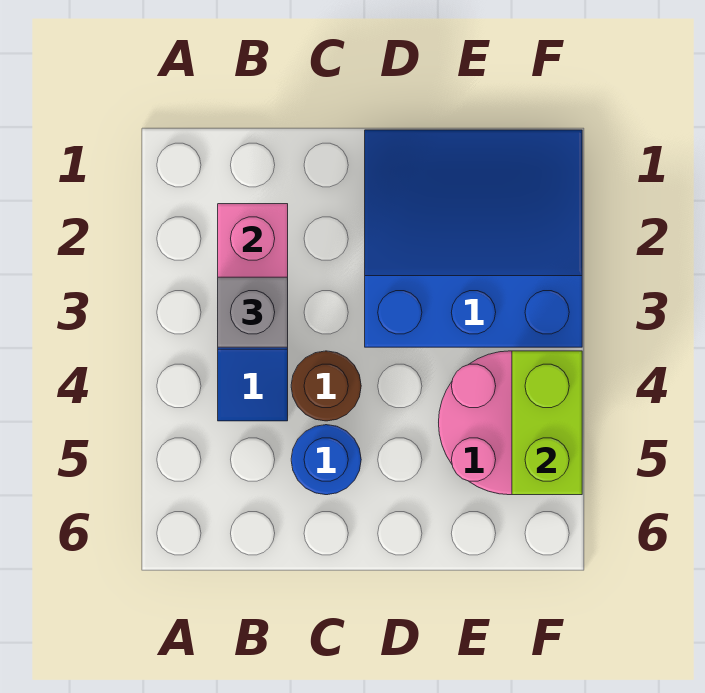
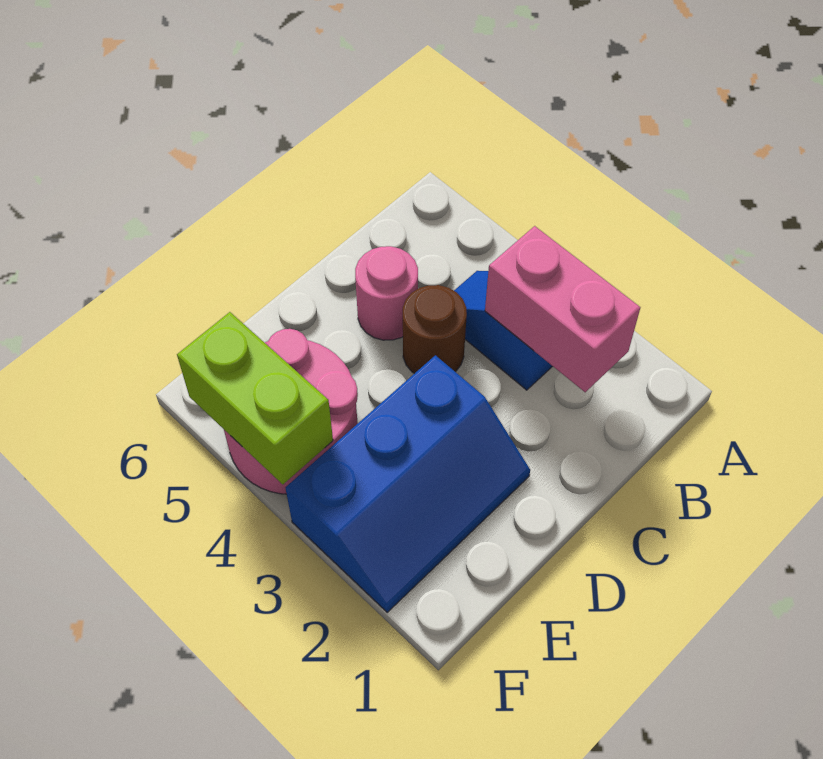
grey brick B3 level 3 -> none
blue round brick C5 level 1 -> pink round brick C5 level 1
blue slope D1:F3 level 1 top 3 -> blue slope D2:F3 level 1 top 3

